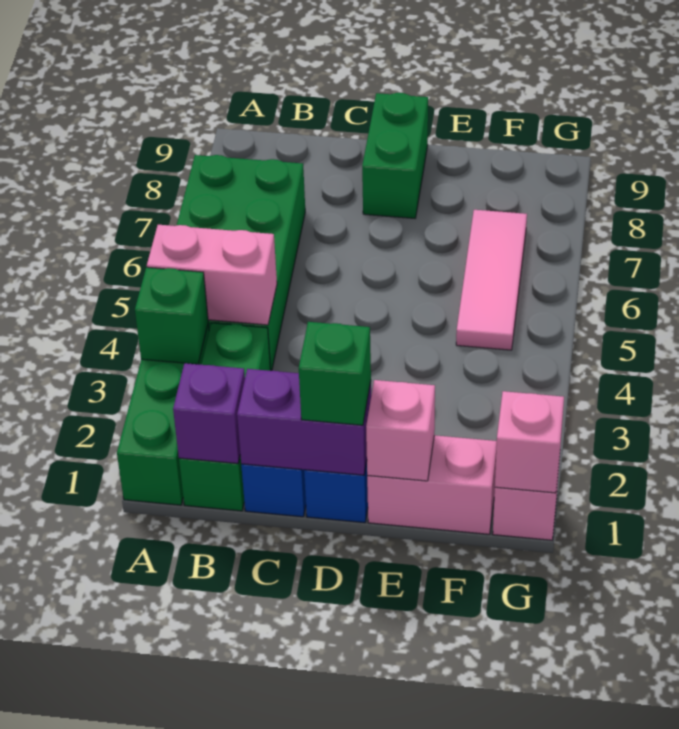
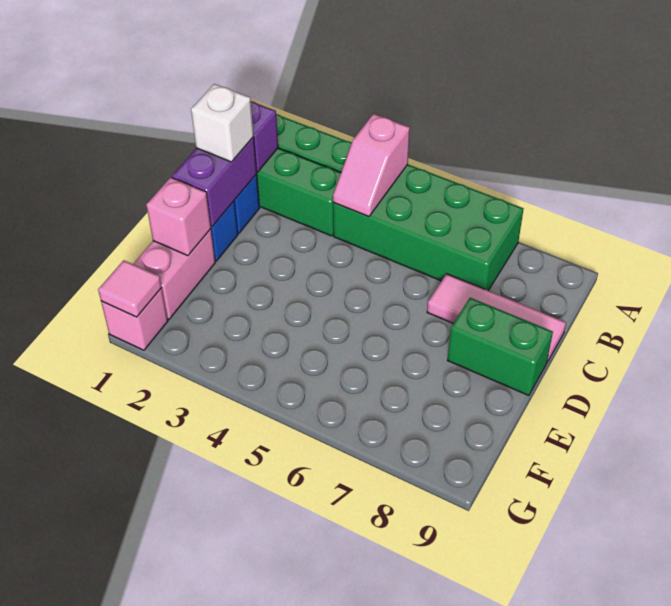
green brick A3 level 2 -> none
pink brick A4:B4 level 2 -> pink slope A4:B4 level 2 top A
none -> white brick C1 level 3
green brick D1 level 3 -> none
pink tile F5:F7 level 1 -> pink tile C7:C9 level 1
pink brick G1 level 2 -> pink tile G1 level 2

